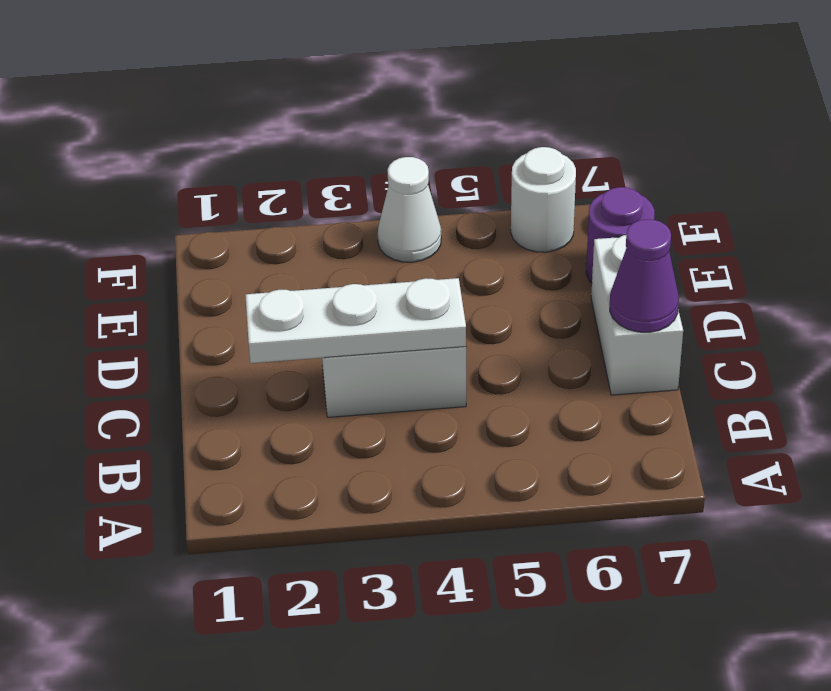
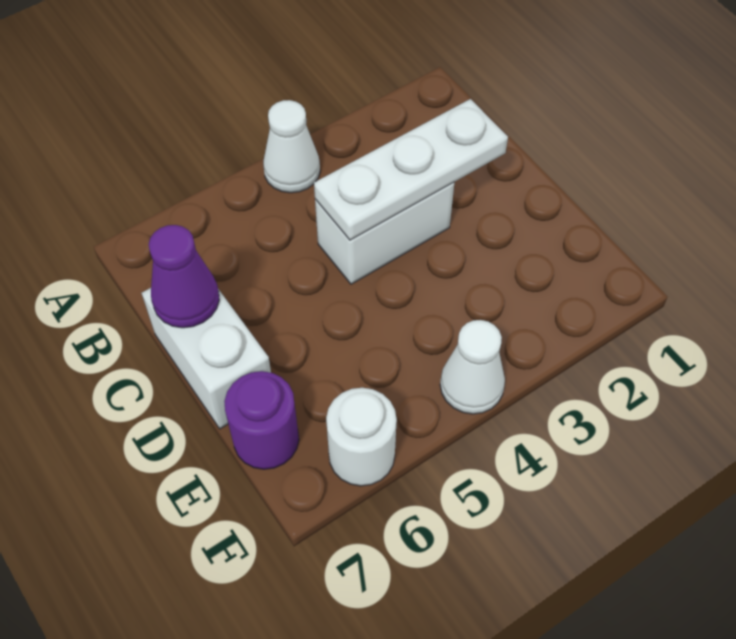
none -> white cone A4 level 1

